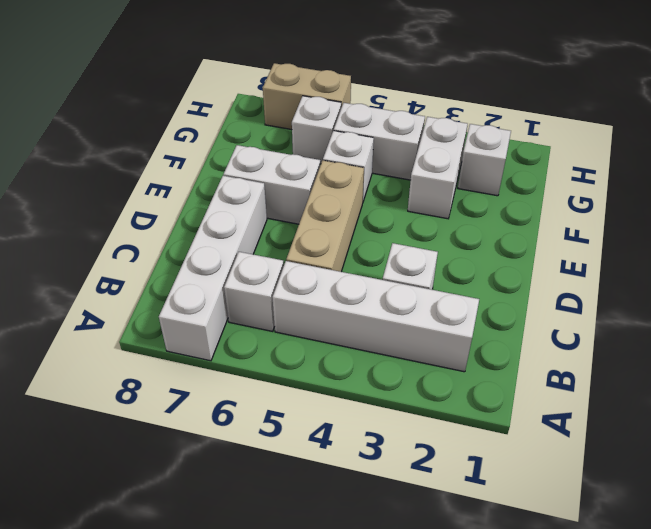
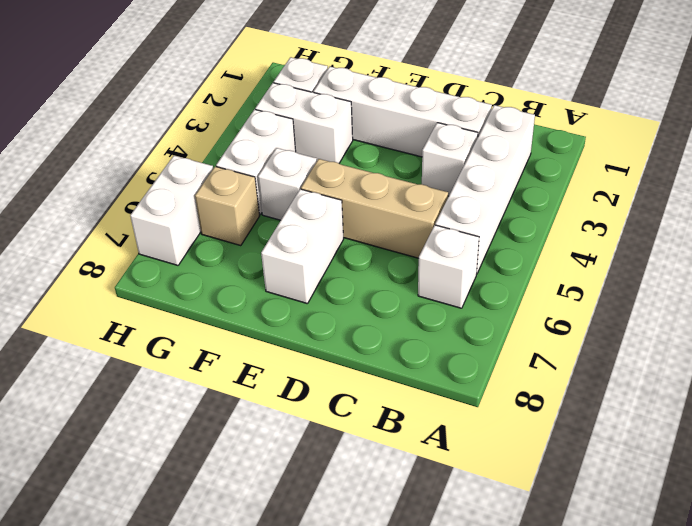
white brick A7:D7 level 1 -> white brick C2:F2 level 1
white brick G6 level 1 -> tan brick G6 level 1
tan brick H6:H7 level 1 -> white brick H6:H7 level 1

